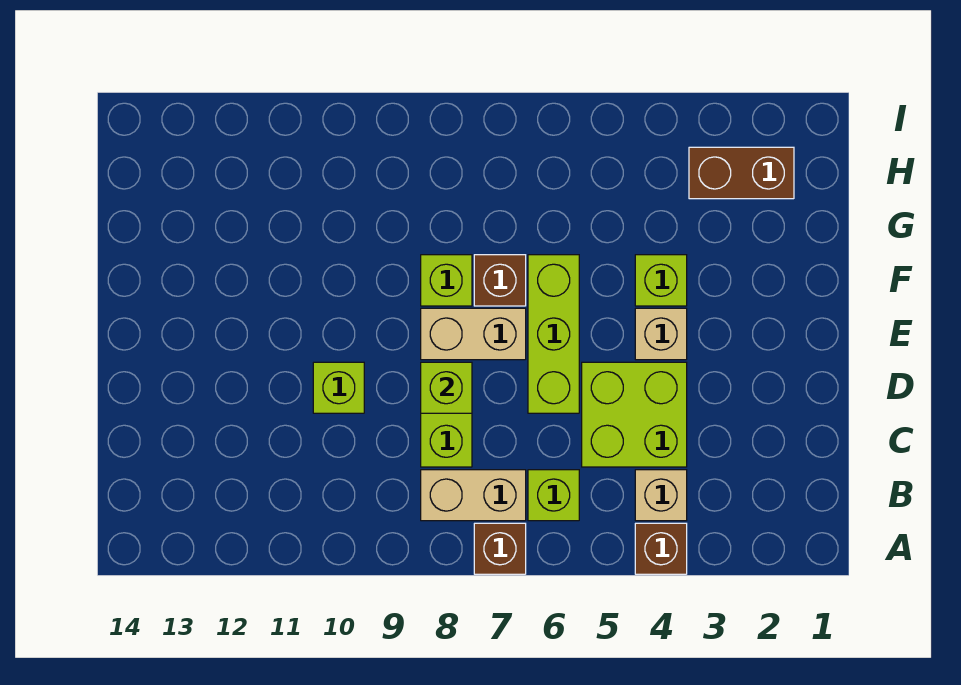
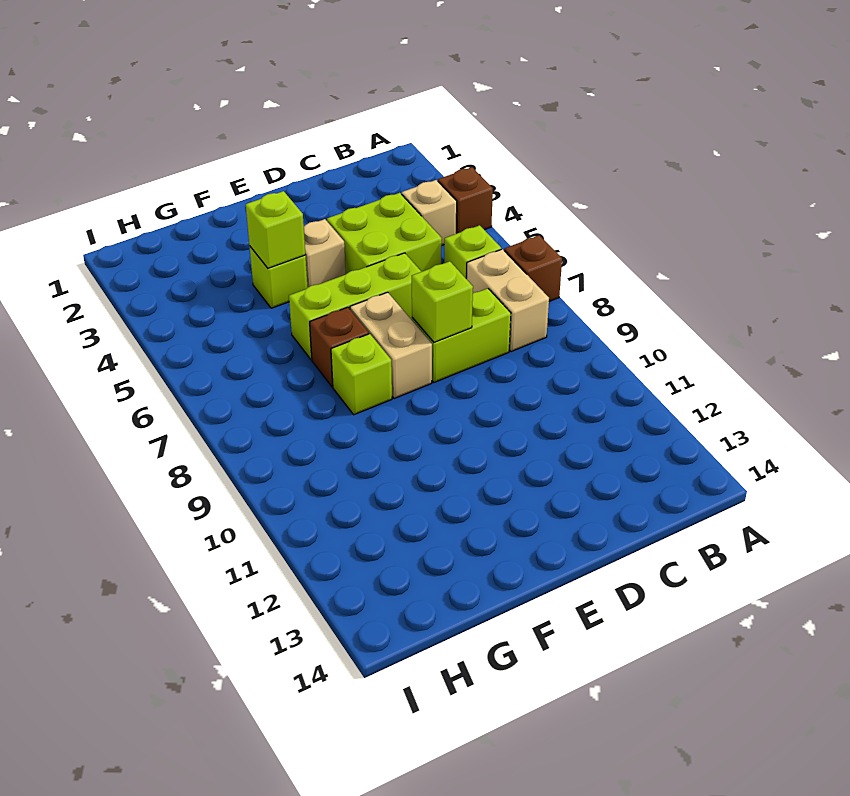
lime brick D10 level 1 -> lime brick F4 level 2
brown brick H2:H3 level 1 -> none

